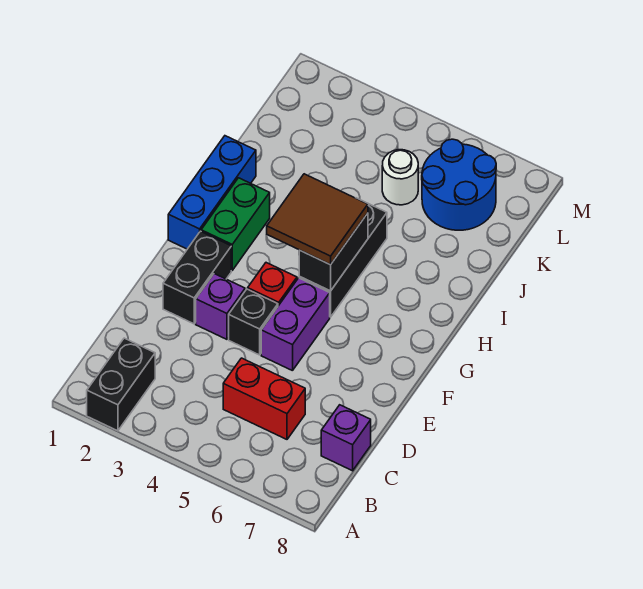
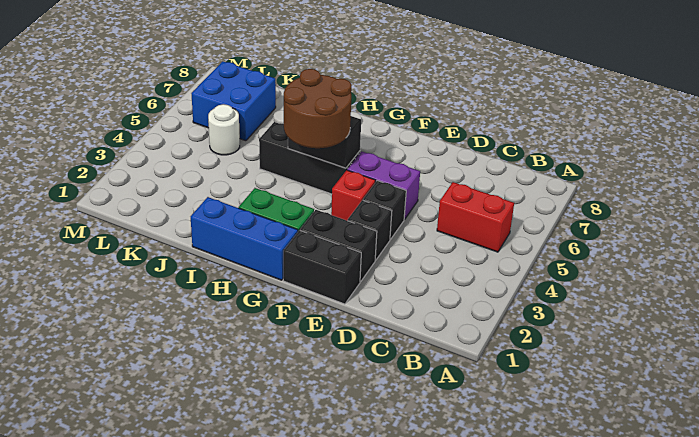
black brick A2:B2 level 1 -> black brick E1:F1 level 1
red brick C5:C6 level 1 -> red brick B5:C5 level 1
purple brick C8 level 1 -> none
purple brick E3 level 1 -> black brick E3 level 1
brown tile G4:H5 level 3 -> brown round brick G4:H5 level 3
blue round brick K6:L7 level 1 -> blue brick K6:L7 level 1

